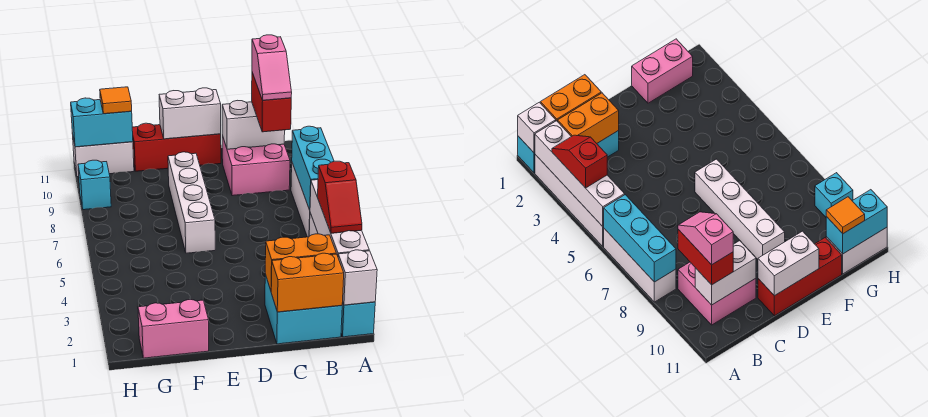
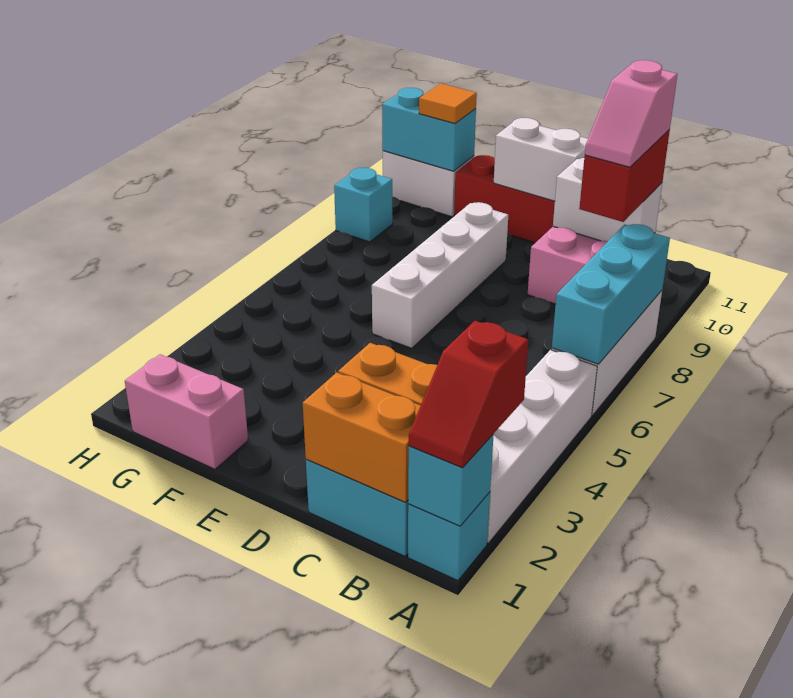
white brick A1 level 2 -> cyan brick A1 level 2
white brick A2:A5 level 2 -> none
red slope A3:A4 level 3 top 4 -> red slope A1:A2 level 3 top 2

